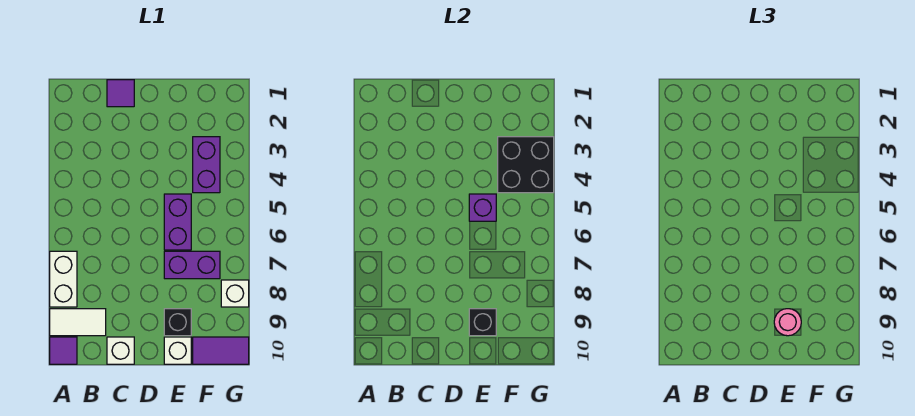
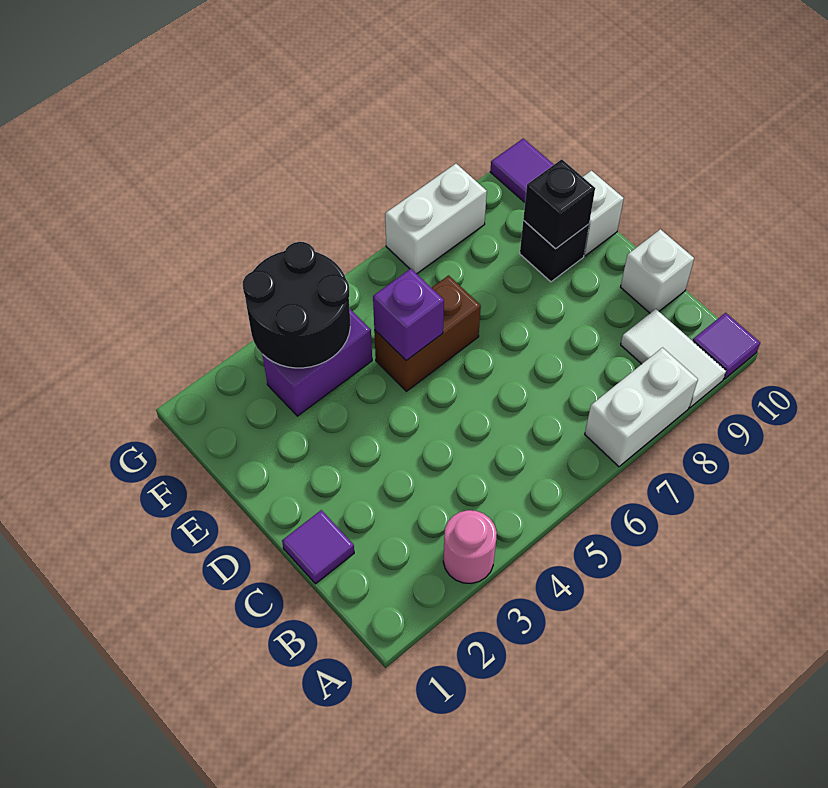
purple brick E5:E6 level 1 -> brown brick E5:E6 level 1
purple brick E7:F7 level 1 -> none
pink round brick E9 level 3 -> pink round brick A3 level 1
black brick F3:G4 level 2 -> black round brick F3:G4 level 2
white brick G8 level 1 -> white brick G7:G8 level 1

